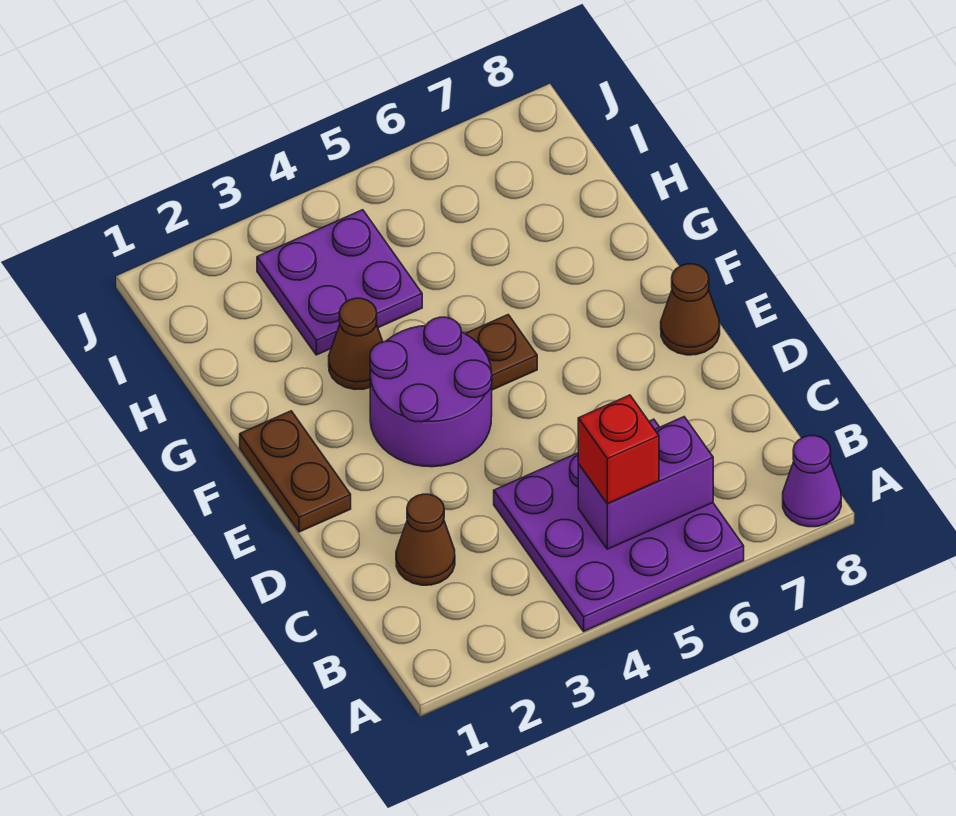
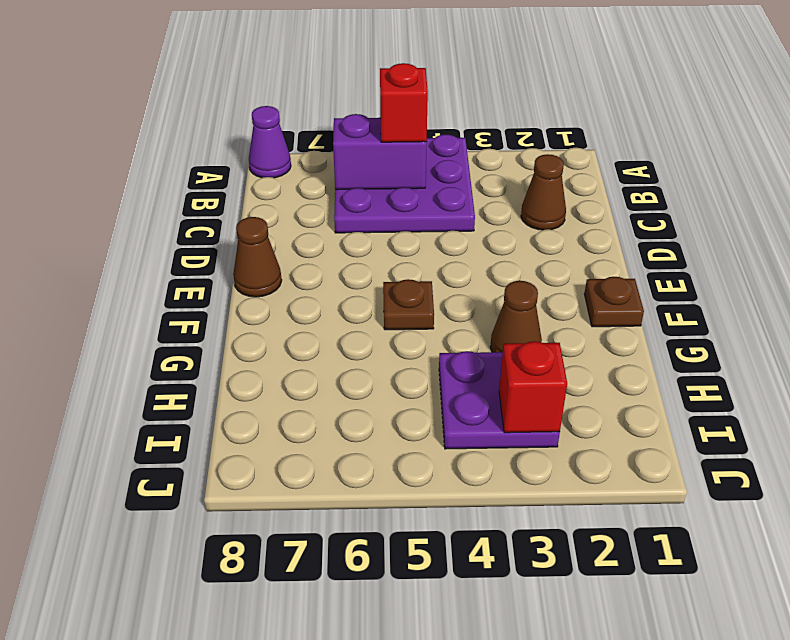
brown plate E1:F1 level 1 -> brown plate F1 level 1
purple round brick E3:F4 level 1 -> none
none -> red brick I3 level 2

